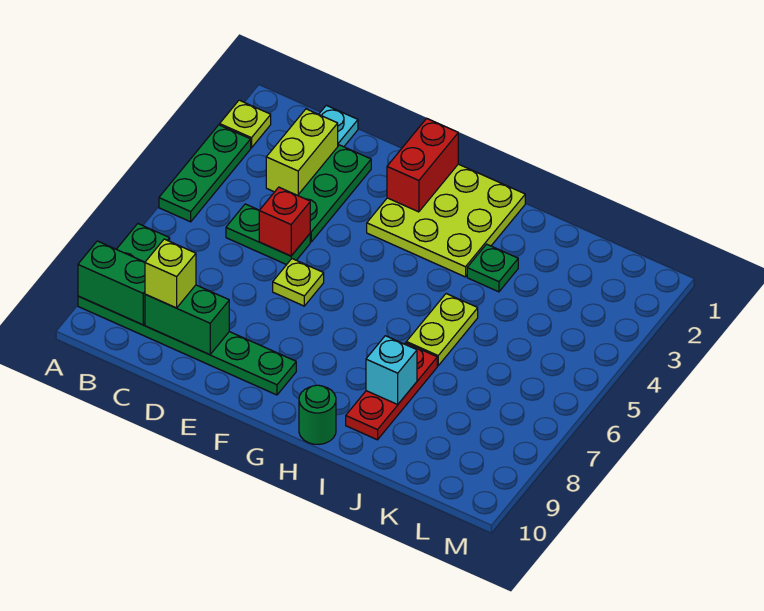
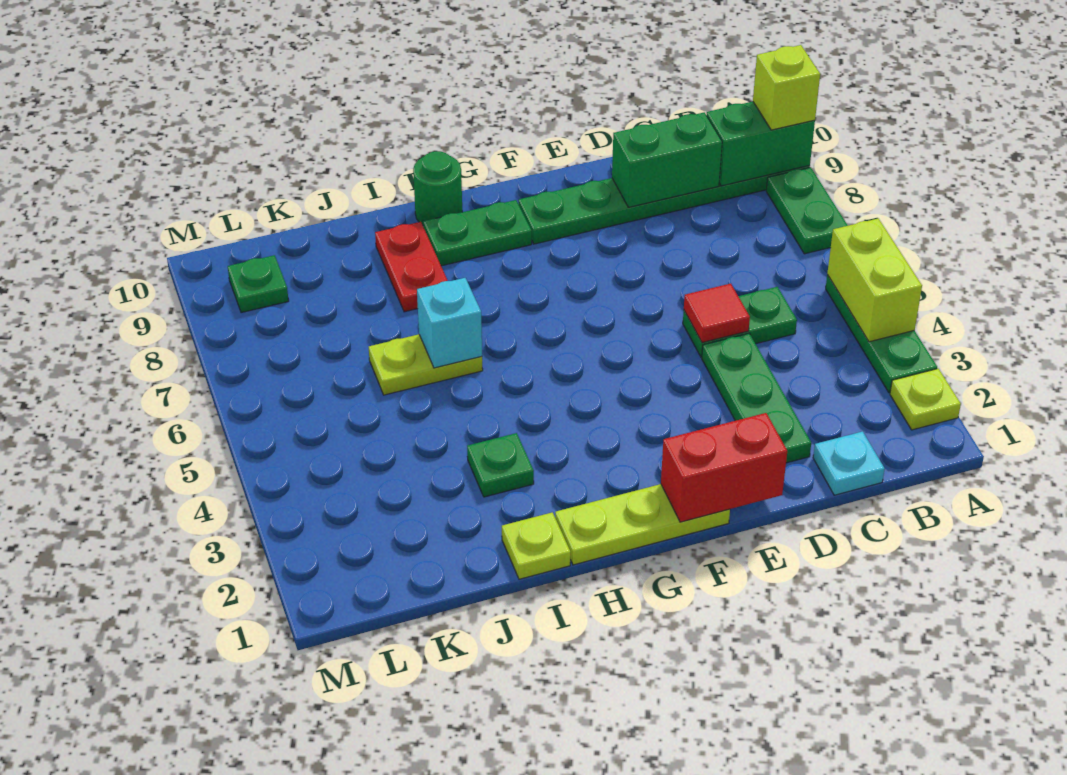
lime brick C2:C3 level 1 -> lime brick A4:A5 level 2
lime brick C9 level 3 -> lime brick A9 level 3
red brick D5 level 2 -> red tile D5 level 2
lime plate E6 level 1 -> lime plate I1 level 1
lime plate F1:H3 level 1 -> lime plate F1:H1 level 1
red brick F1:F2 level 2 -> red brick E1:F1 level 2
none -> green plate G9:H9 level 1
lime plate I5:I6 level 1 -> lime plate I6:J6 level 1
red plate I7:I9 level 1 -> red plate I8:I9 level 1
cyan brick I8 level 2 -> cyan brick I6 level 2
none -> green plate L9 level 1

